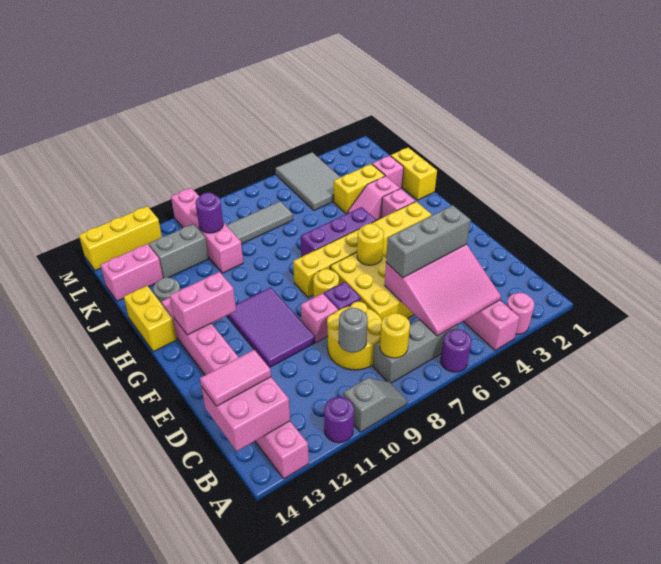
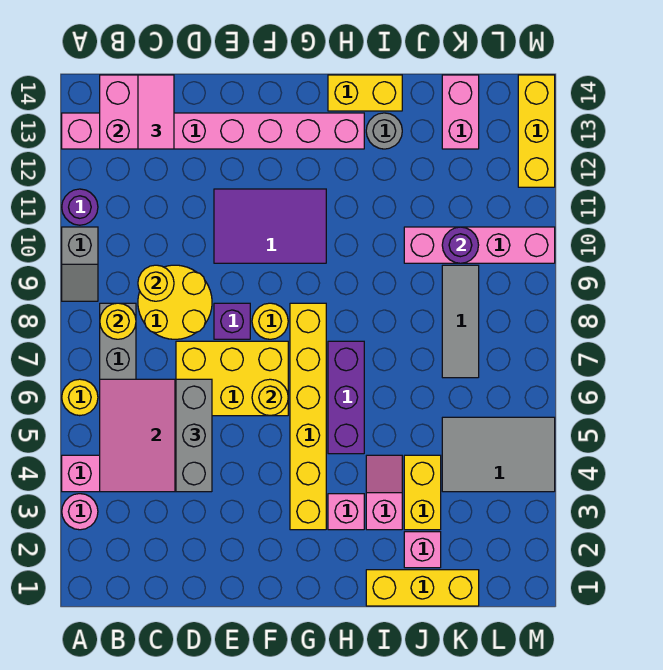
purple round brick A6 level 1 -> yellow round brick A6 level 1
grey round brick C9 level 2 -> yellow round brick C9 level 2
pink brick E9 level 1 -> none
pink brick G12:G13 level 2 -> none
yellow brick I1:J1 level 1 -> yellow brick I1:K1 level 1
grey brick K11:K12 level 1 -> none

